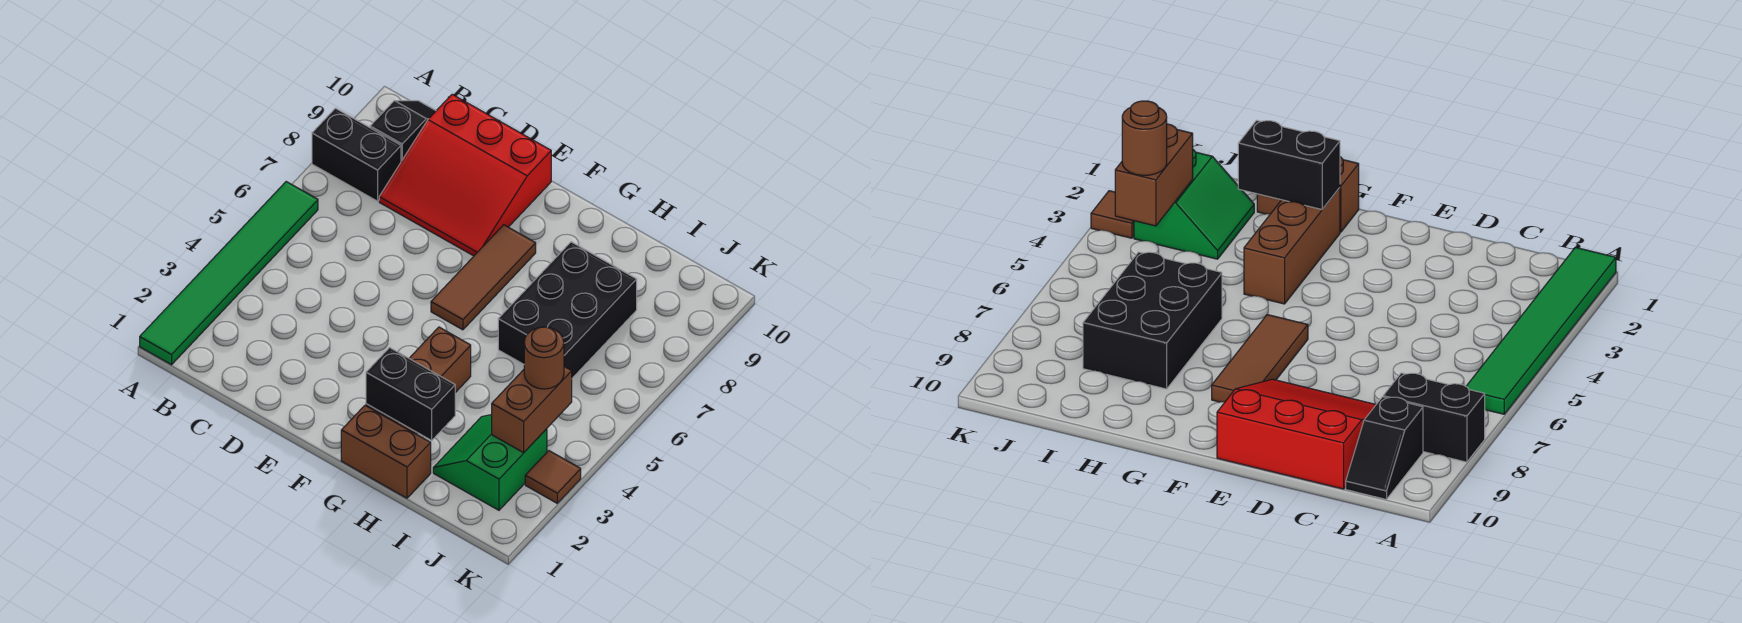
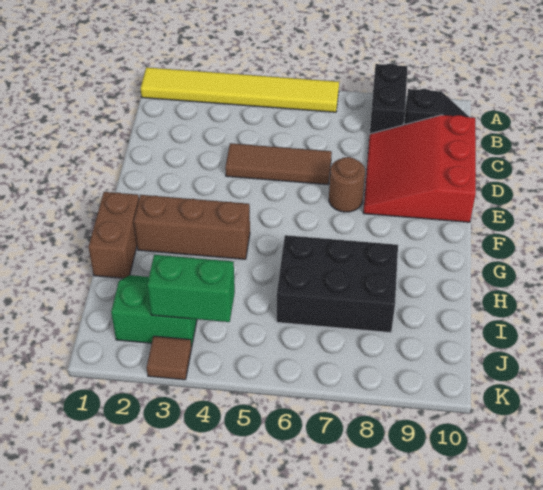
green tile A1:A6 level 1 -> yellow tile A1:A6 level 1
brown tile F6:F8 level 1 -> brown tile D4:D6 level 1
black brick G2:H2 level 2 -> none
brown brick J3:J4 level 2 -> green brick J3:J4 level 2
brown round brick J4 level 3 -> brown round brick E7 level 1

